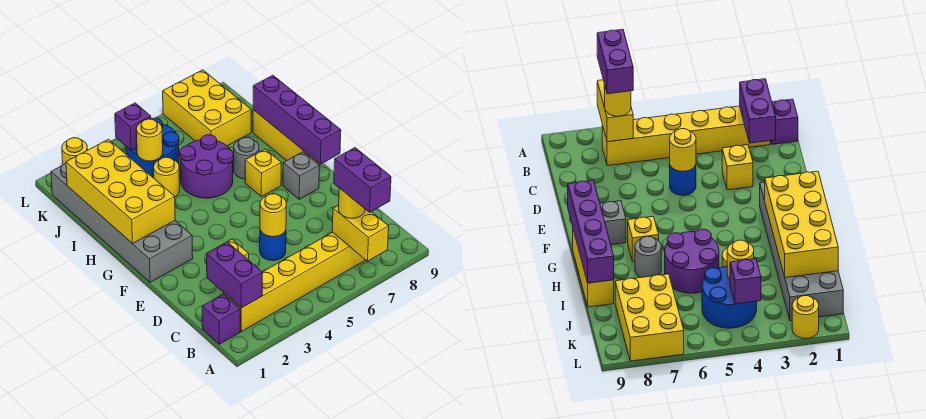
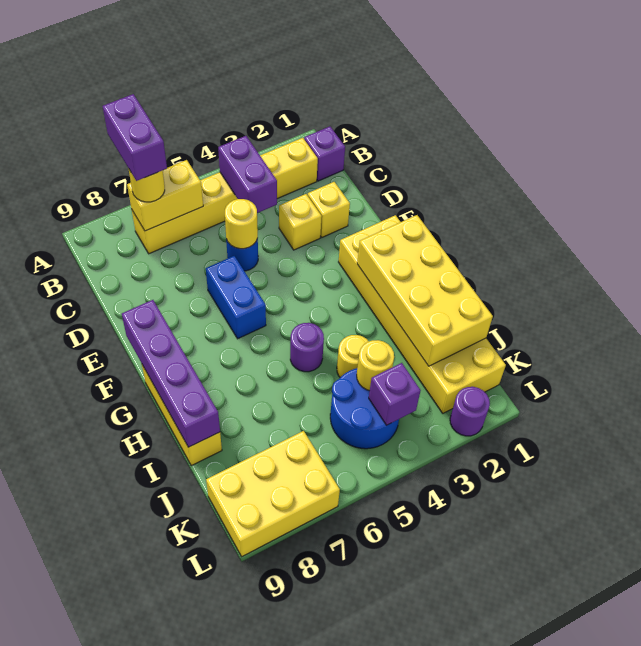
yellow brick A7:B7 level 2 -> yellow brick B6:B7 level 2
purple brick B2:C2 level 2 -> purple brick B4:C4 level 2
none -> blue brick E6:F6 level 1
grey brick F1:K2 level 1 -> yellow brick F1:K2 level 1
grey brick F8 level 1 -> none
yellow brick G7 level 1 -> yellow brick D2 level 1
purple round brick H5:I6 level 1 -> purple round brick H5 level 1
grey round brick H7 level 1 -> none
yellow brick J7:L8 level 1 -> yellow brick K7:L9 level 1
yellow round brick L2 level 1 -> purple round brick L2 level 1

